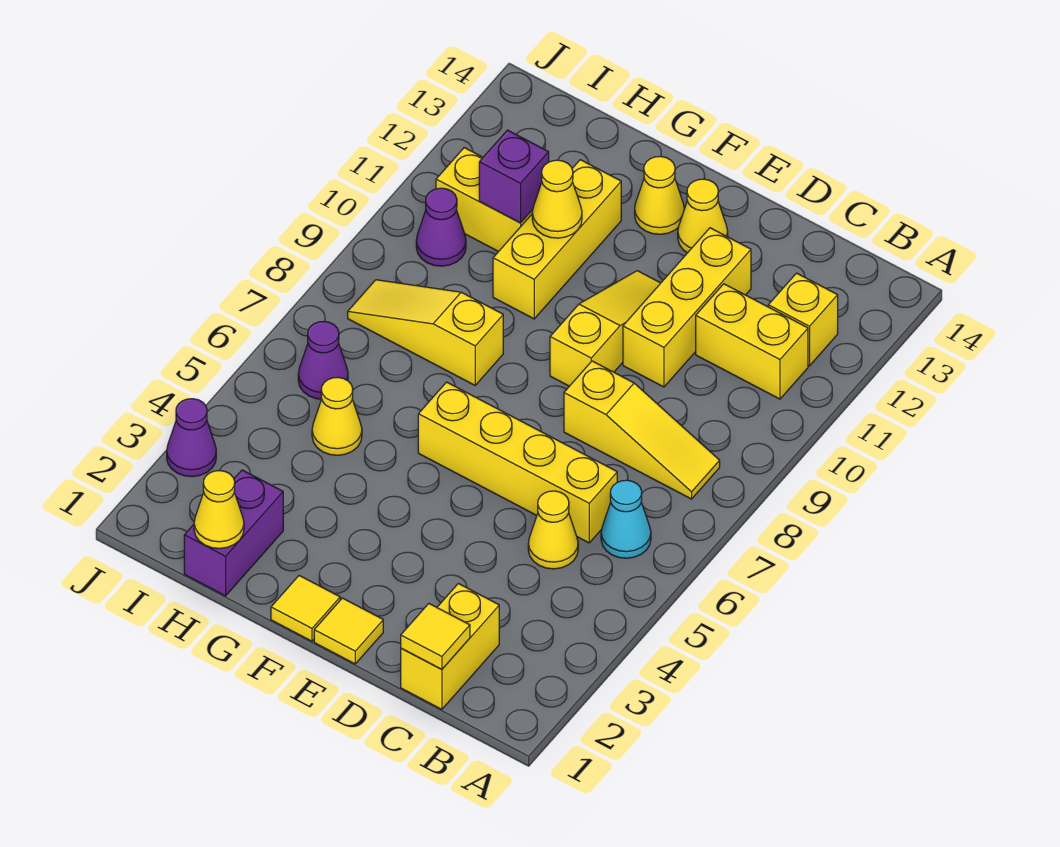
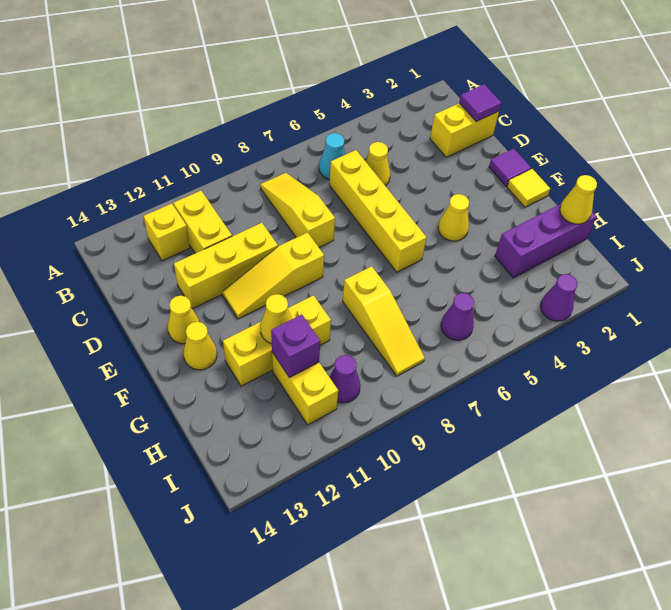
yellow tile C1 level 2 -> purple tile C1 level 2
yellow tile E1 level 1 -> purple tile E1 level 1
purple brick H1:H2 level 1 -> purple brick H1:H3 level 1
yellow cone H5 level 1 -> yellow cone F4 level 1

